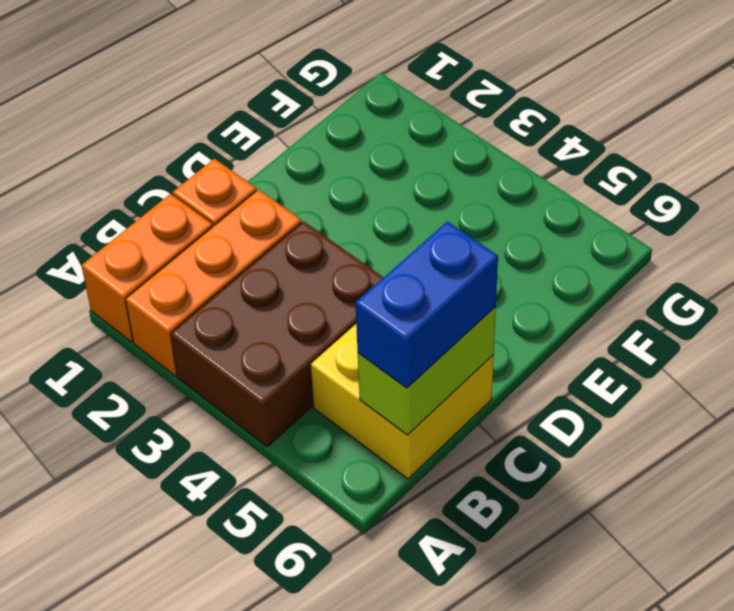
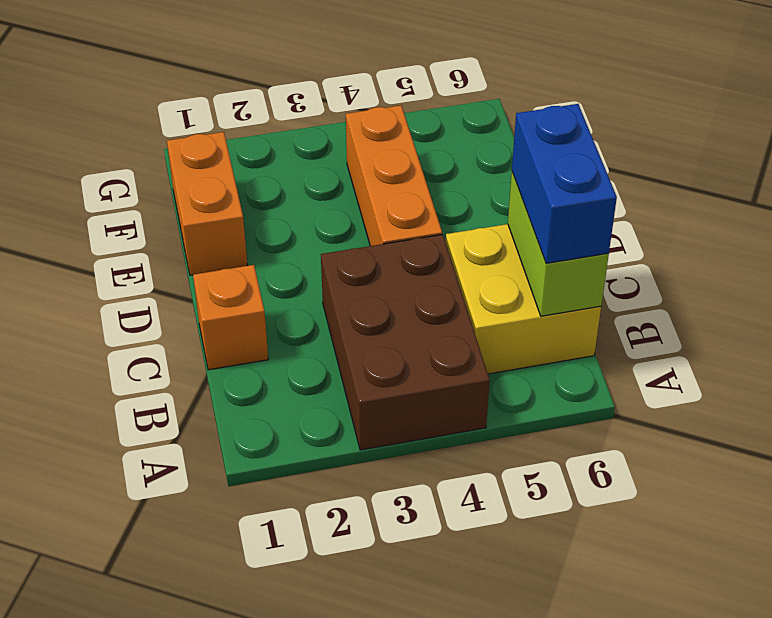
orange brick A1:B1 level 1 -> orange brick E1:F1 level 1
orange brick A2:C2 level 1 -> orange brick D4:F4 level 1

